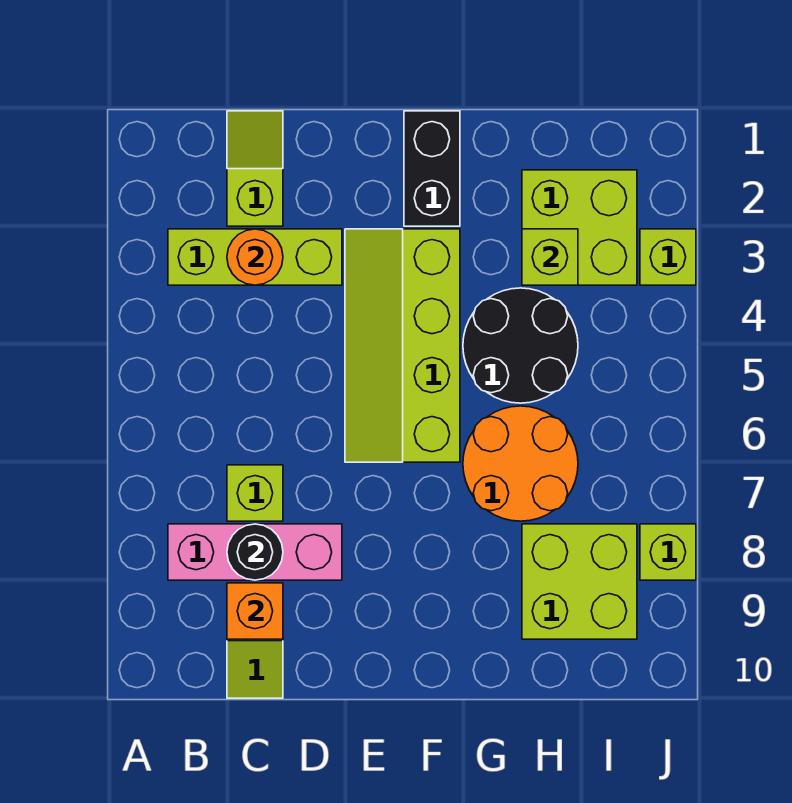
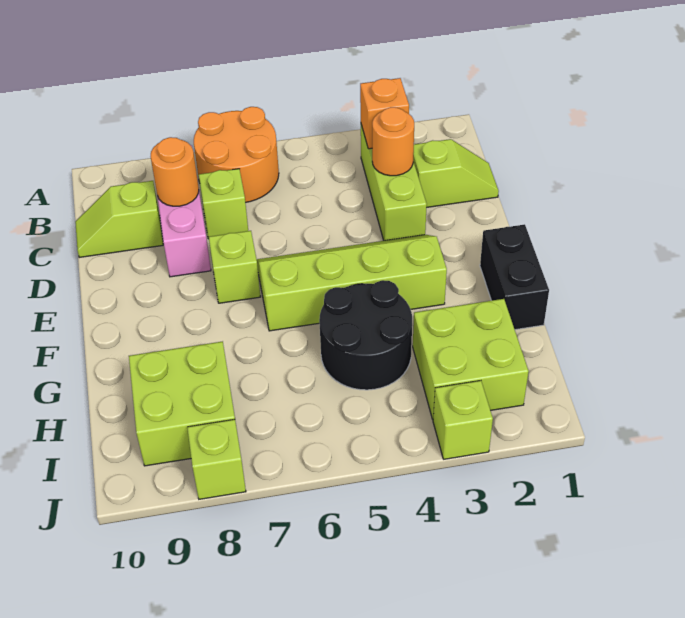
black round brick C8 level 2 -> orange round brick C8 level 2
orange brick C9 level 2 -> orange brick B3 level 2
black brick F1:F2 level 1 -> black brick F1:G1 level 1
orange round brick G6:H7 level 1 -> orange round brick A6:B7 level 1
lime brick H3 level 2 -> lime brick E7 level 1

